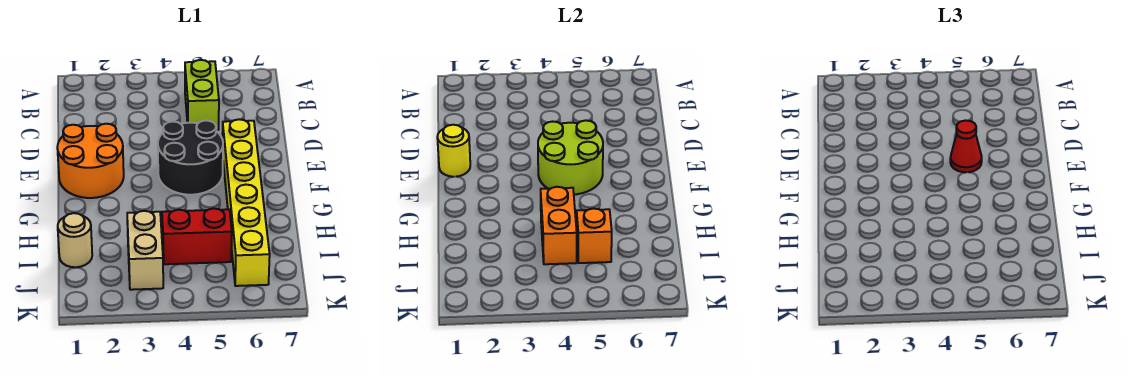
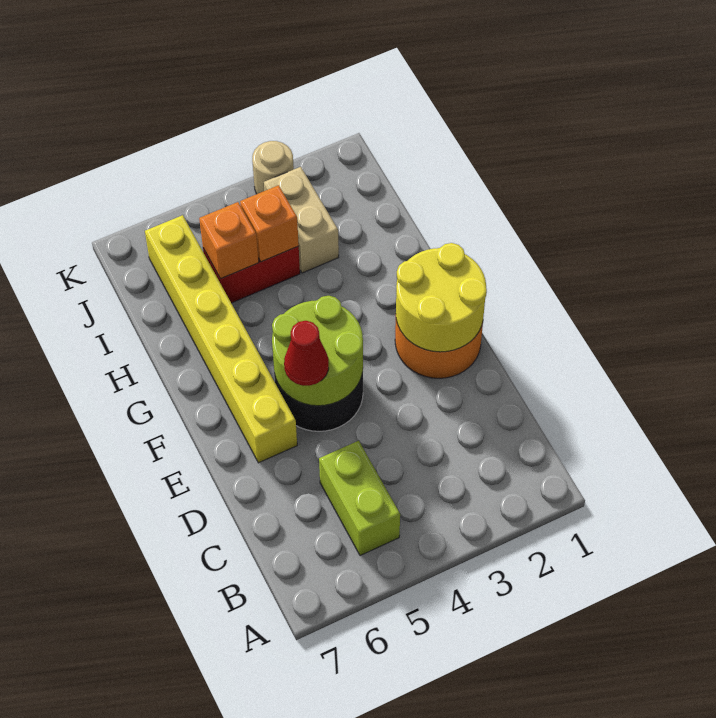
yellow round brick E1 level 2 -> yellow round brick E1:F2 level 2
orange brick H4:I4 level 2 -> orange brick I4 level 2
tan round brick I1 level 1 -> tan round brick K3 level 1

